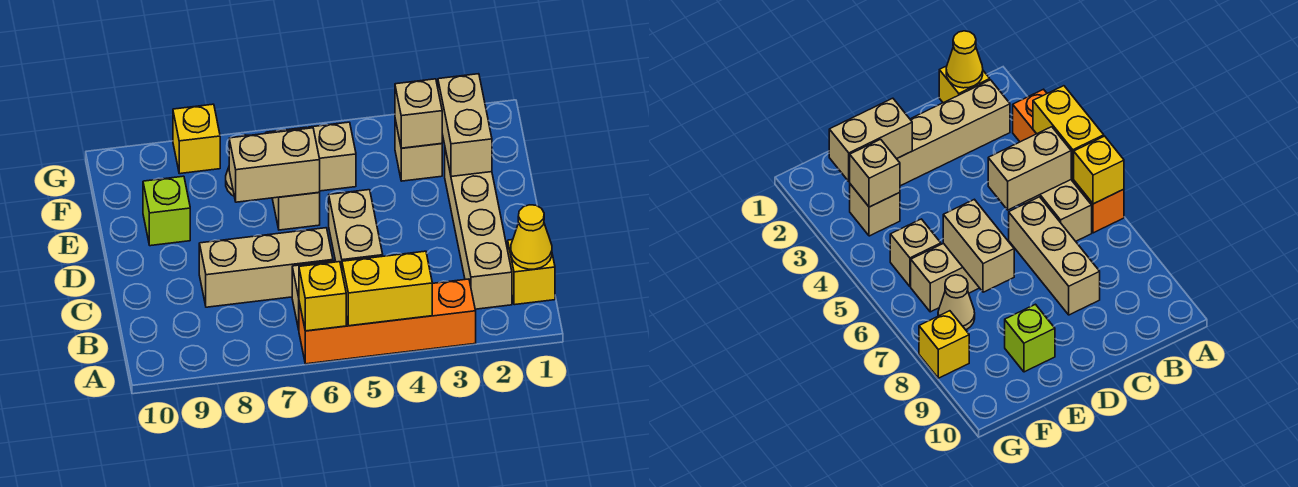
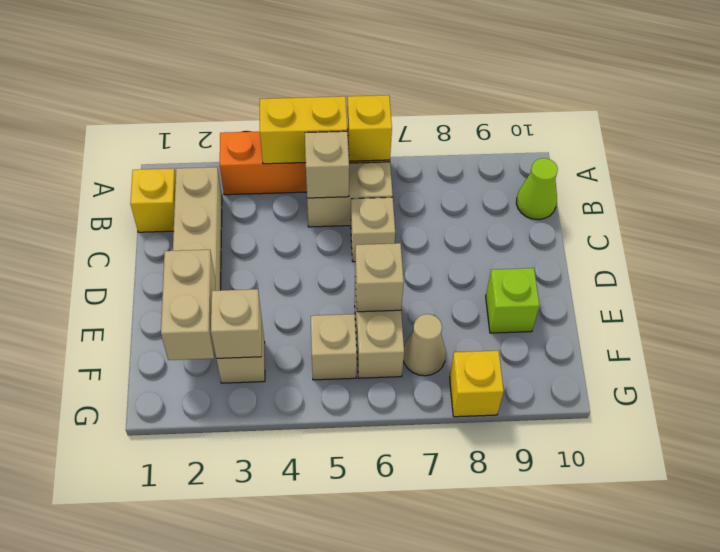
yellow cone B1 level 2 -> none
tan brick B5:C5 level 2 -> tan brick B5 level 2
none -> lime cone B10 level 1
tan brick C6:C8 level 1 -> tan brick C6 level 1
tan brick E6:E7 level 2 -> tan brick E6 level 2

